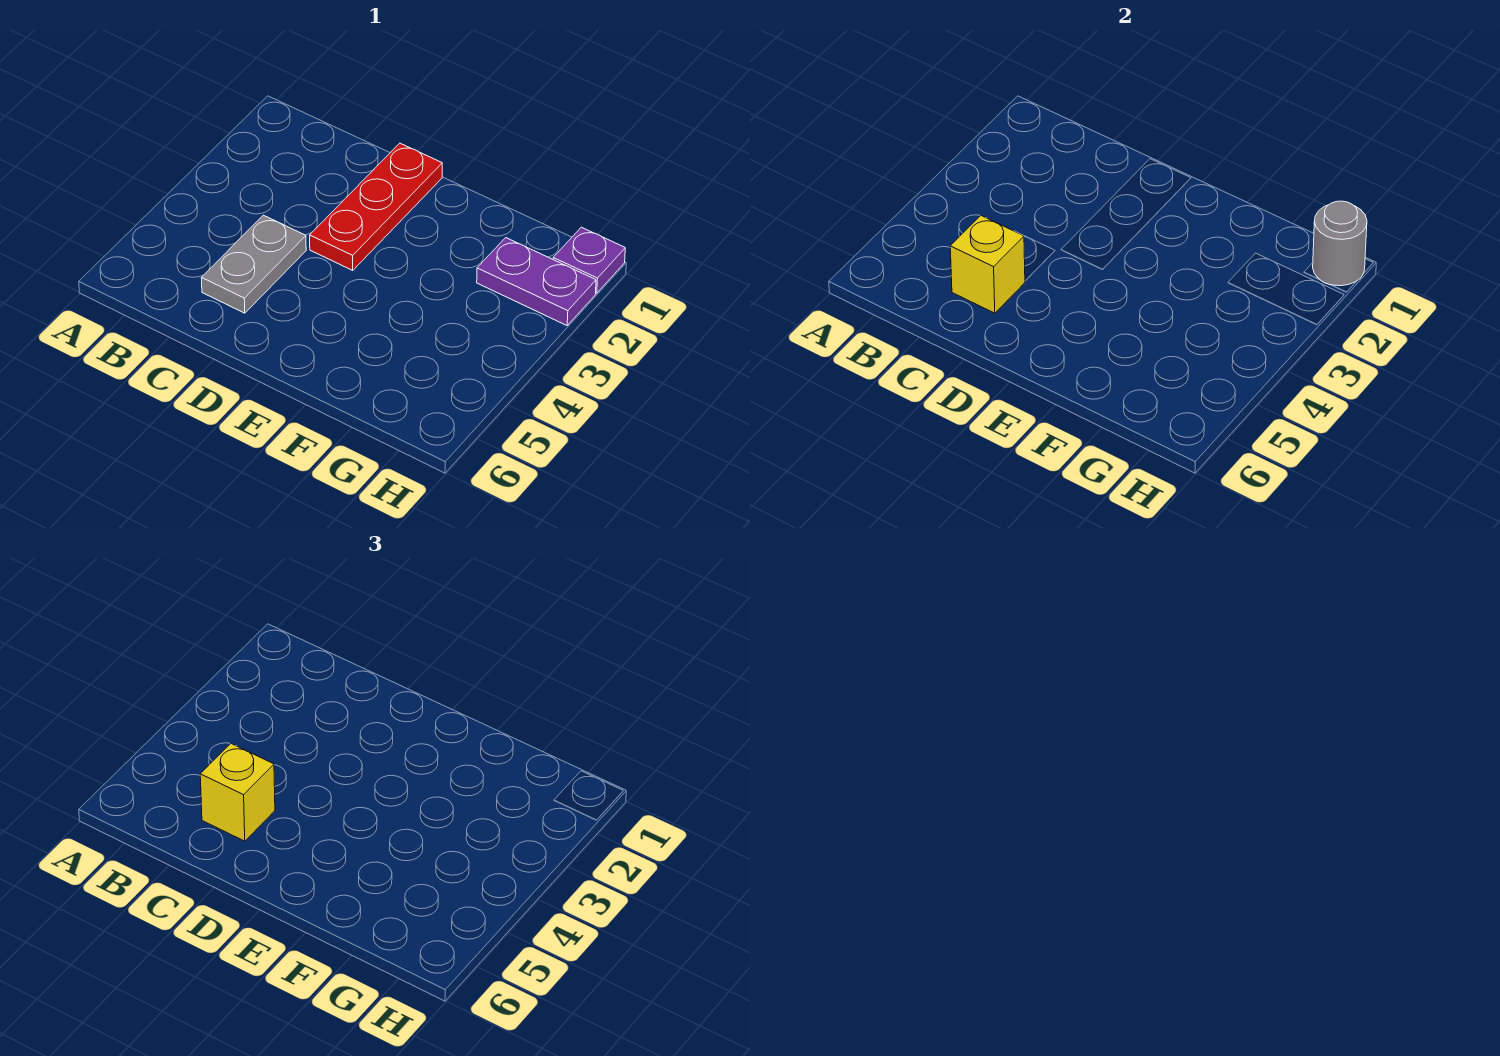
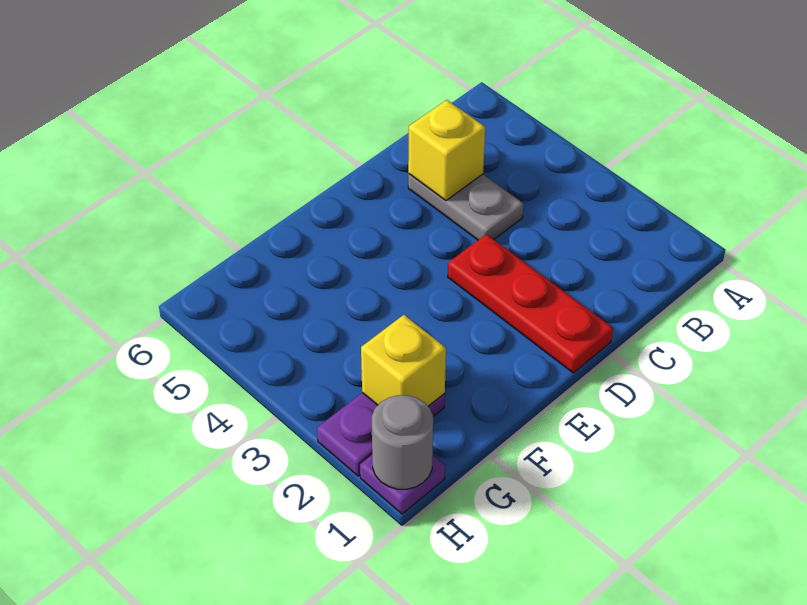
yellow brick C5 level 3 -> yellow brick G2 level 2

